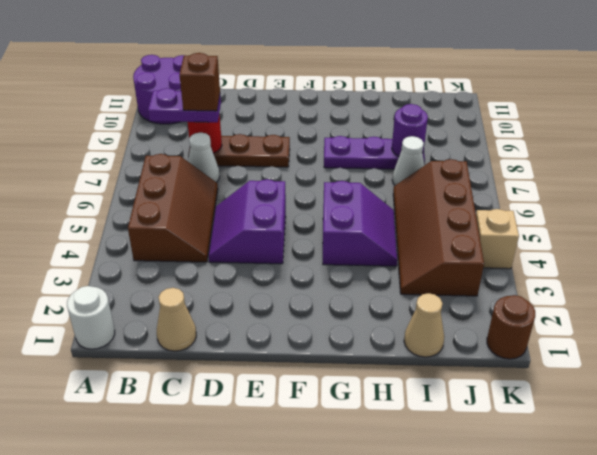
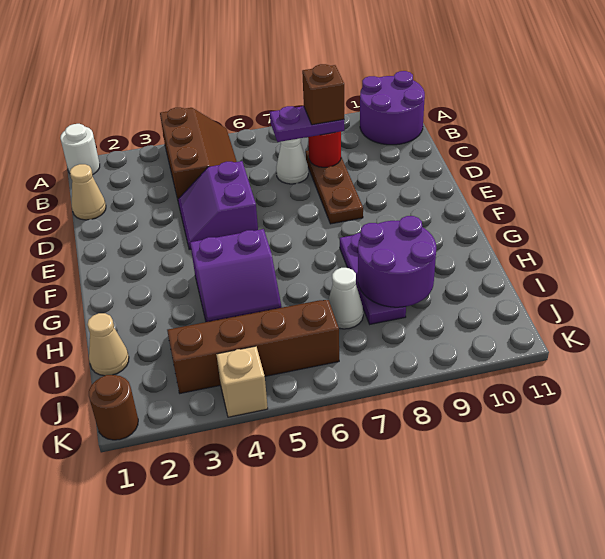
brown slope B4:C6 level 1 top B -> brown slope A4:C5 level 1 top 4
purple plate B8:C8 level 3 -> purple plate C7:C8 level 3
purple slope D4:E5 level 1 top E -> purple slope D4:E5 level 1 top 5
purple round brick I8 level 2 -> purple round brick H8:I9 level 2

